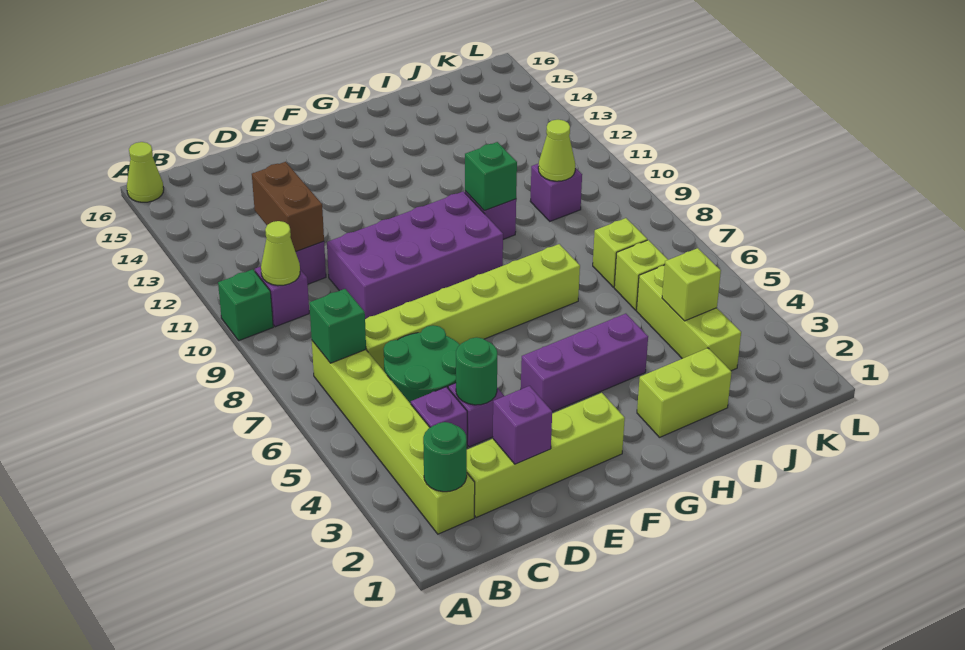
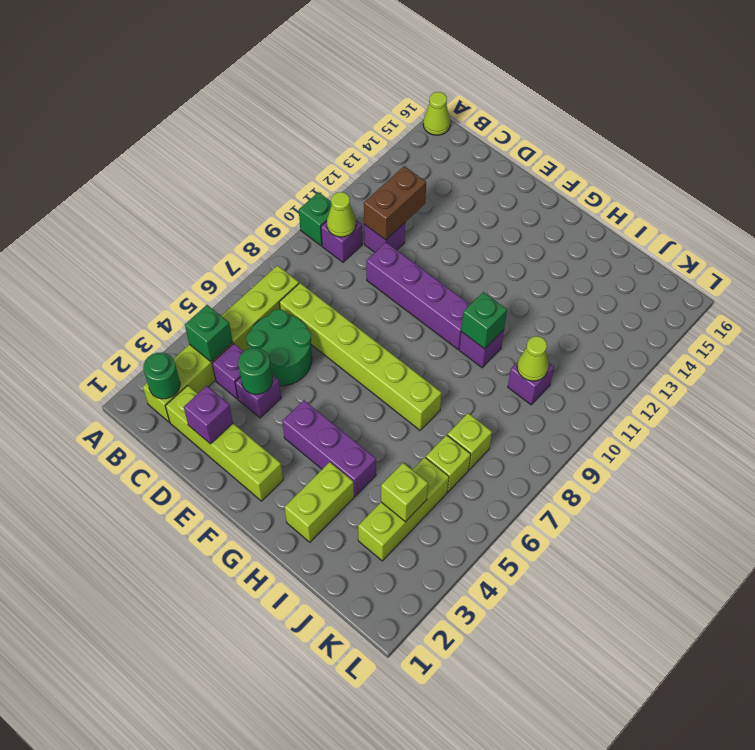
green brick B7 level 2 -> green brick B4 level 2
purple brick D9:G10 level 1 -> purple brick D10:G10 level 1
lime brick H2:I2 level 1 -> lime brick H2:H3 level 1

